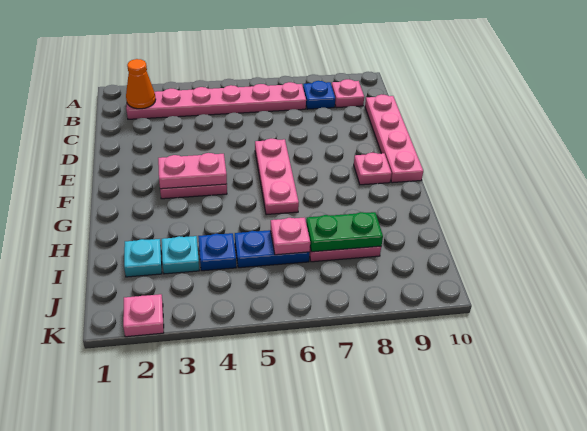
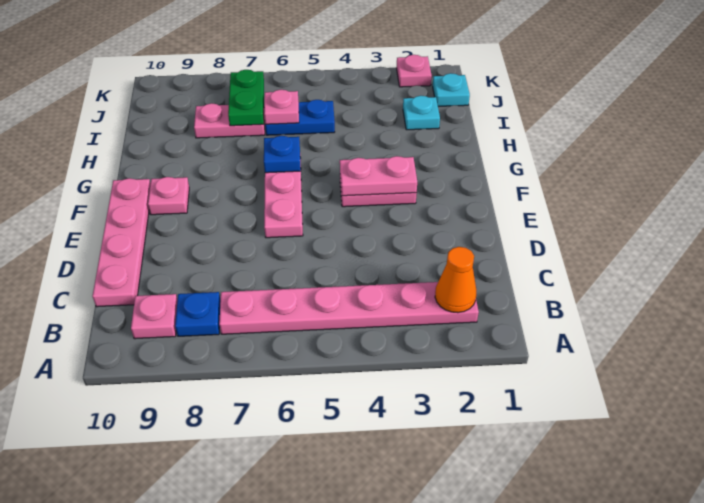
cyan plate I3 level 1 -> cyan plate J1 level 1
blue plate I4 level 1 -> blue plate G6 level 2
green plate I7:I8 level 2 -> green plate I7:J7 level 2

